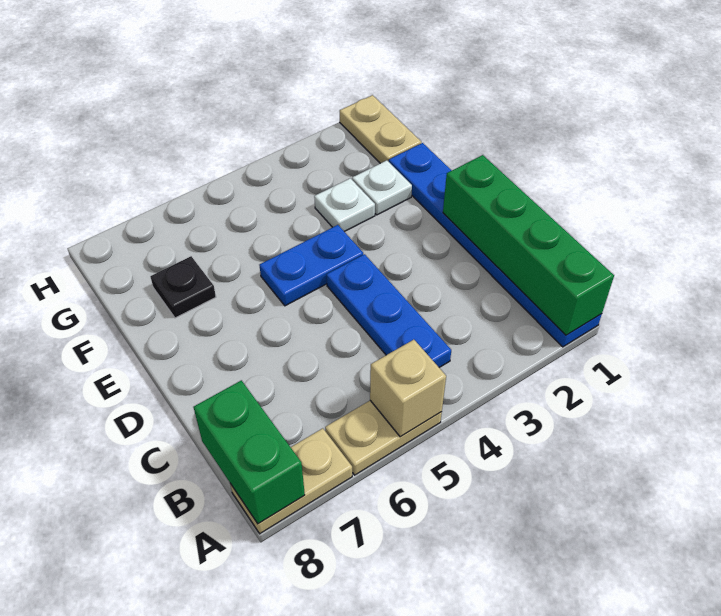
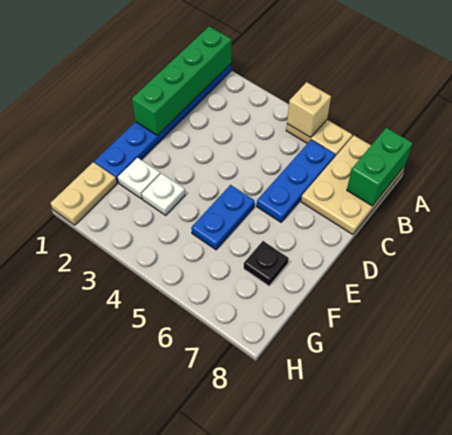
tan plate A7:A8 level 1 -> tan plate A7:C8 level 1
blue plate B4:D4 level 1 -> blue plate B6:D6 level 1
blue plate E4:E5 level 1 -> blue plate E5:F5 level 1

